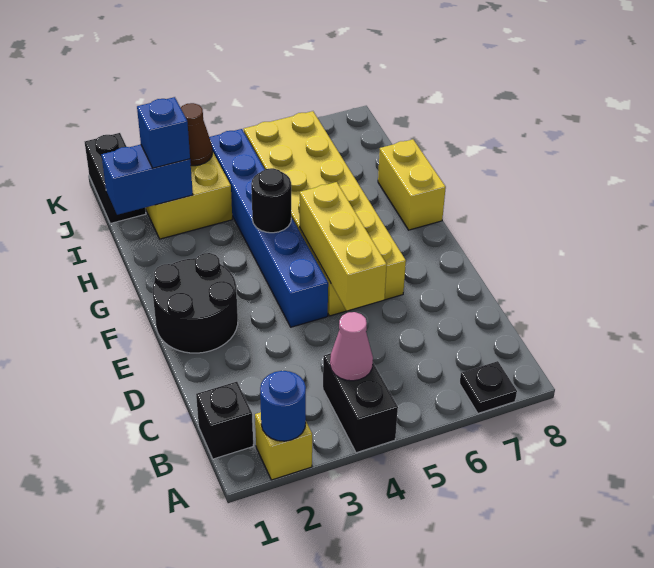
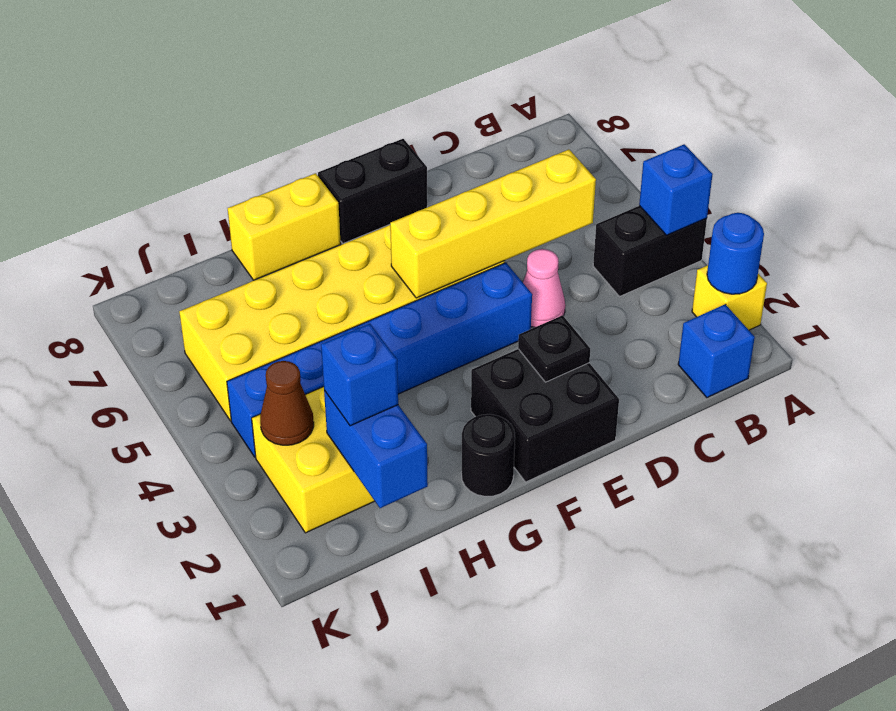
none -> blue brick A4 level 2
black plate A7 level 1 -> black plate E2 level 2
black brick B1 level 1 -> blue brick B1 level 1
pink cone B4 level 2 -> pink cone D4 level 1
yellow brick D5:F5 level 2 -> yellow brick C5:F5 level 2
black round brick E1:F2 level 1 -> black brick E1:F2 level 1
black round brick G4 level 2 -> black round brick G1 level 1
black brick J1:K1 level 1 -> black brick E8:F8 level 1

